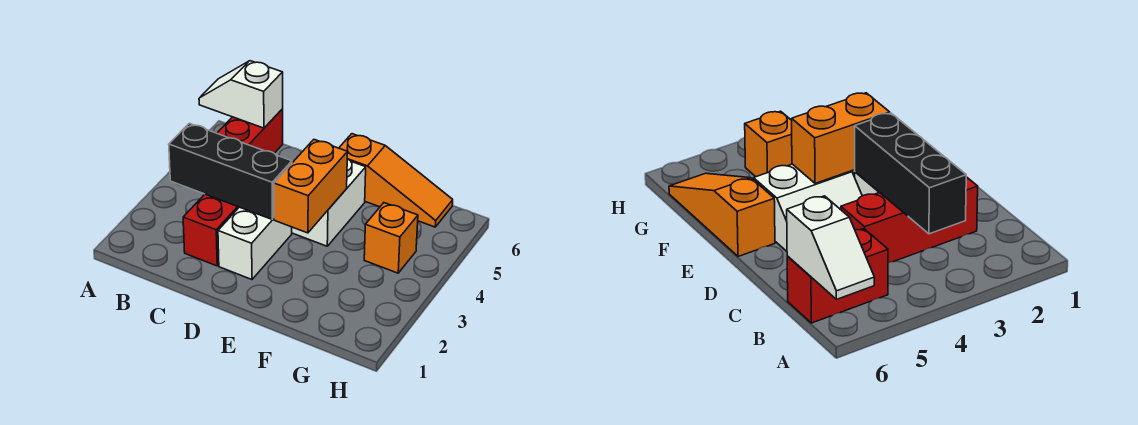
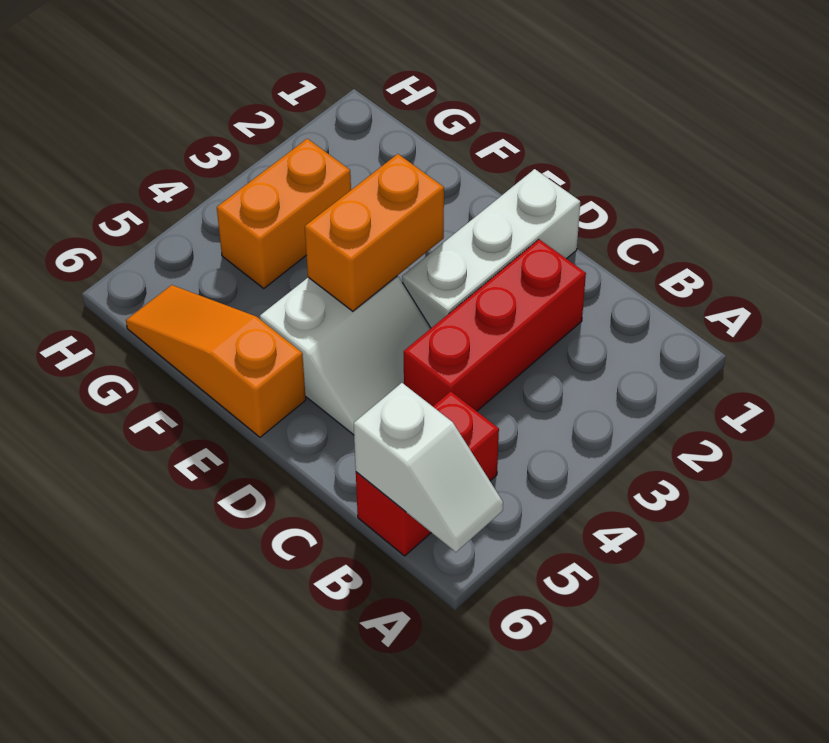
black brick B3:D3 level 2 -> none
white brick D2:D3 level 1 -> white brick D1:D3 level 1
orange brick G4 level 1 -> orange brick G3:G4 level 1

